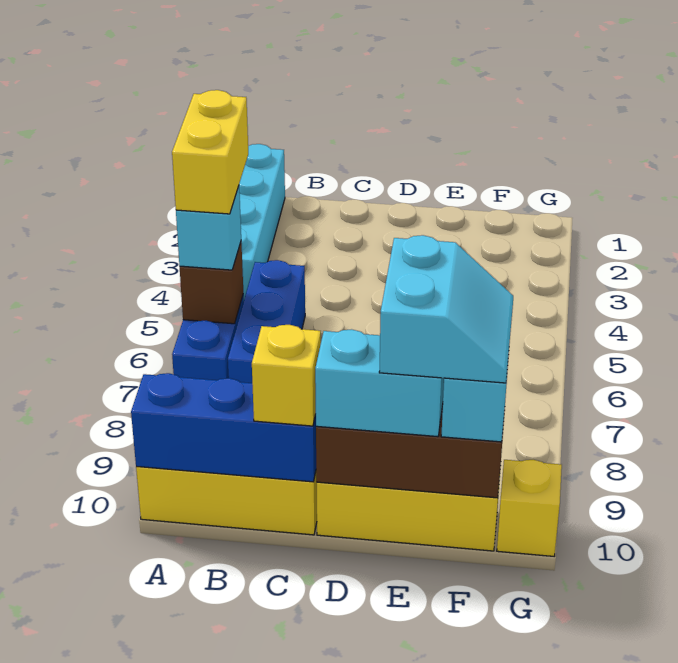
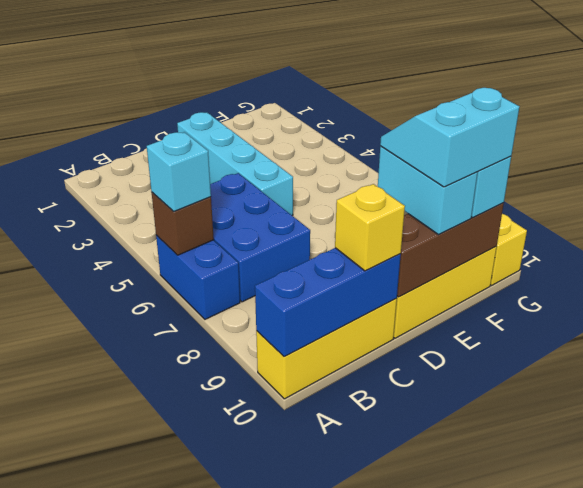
cyan brick A1:A4 level 1 -> cyan brick D2:D5 level 1
yellow brick A5:A6 level 4 -> none
blue brick B5:B7 level 1 -> blue brick B5:C7 level 1
cyan brick D10:E10 level 3 -> cyan brick E9:E10 level 3
cyan slope E9:F10 level 4 top E -> cyan slope E9:F10 level 4 top 10

